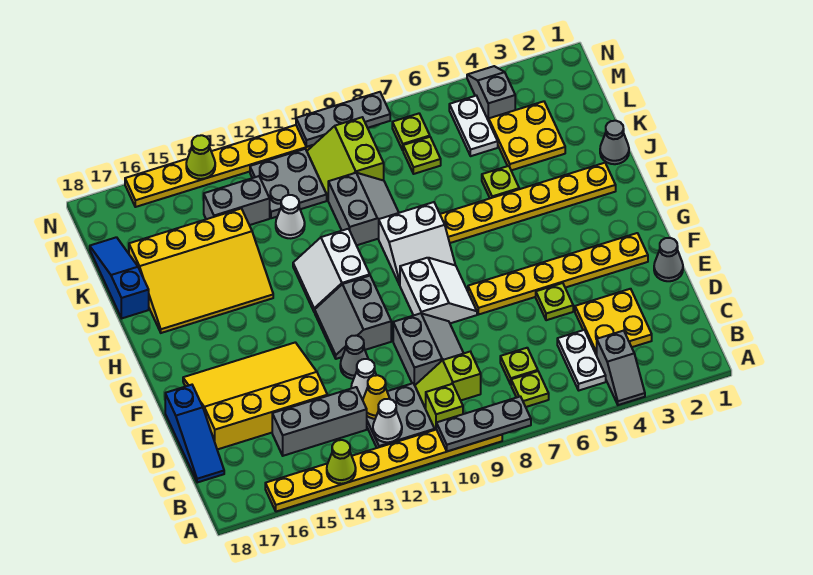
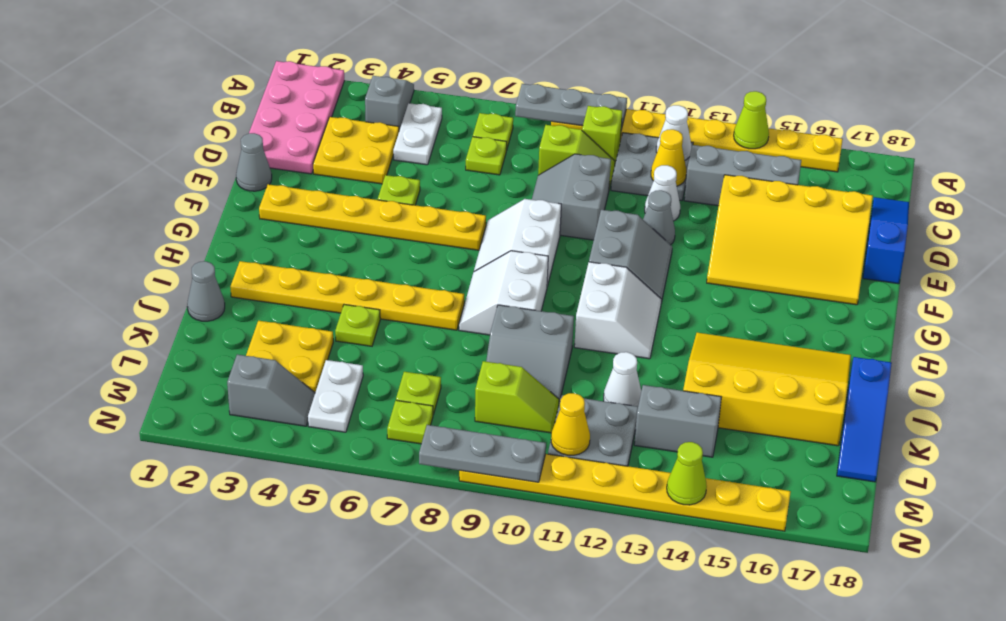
none -> pink plate A1:D2 level 1
white slope H8:I9 level 1 top I -> white slope H8:I9 level 1 top 9
grey slope J9:K10 level 1 top 10 -> grey slope J9:K10 level 1 top J
lime slope L9:M10 level 1 top 9 -> lime slope L9:L10 level 1 top 9
grey slope M4:N4 level 1 top M -> grey slope M3:M4 level 1 top 3
none -> yellow cone M11 level 2

